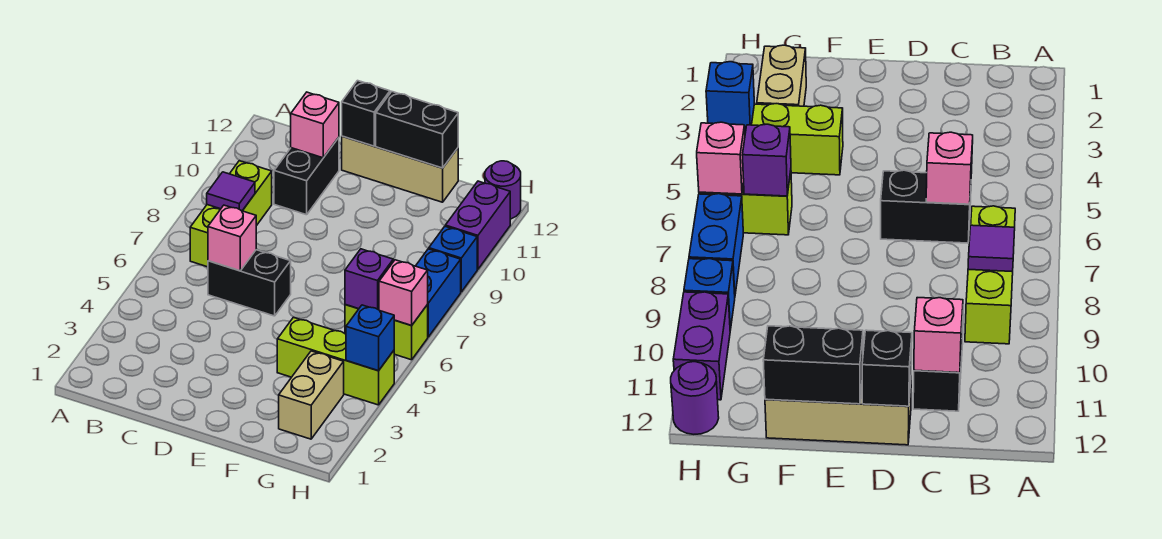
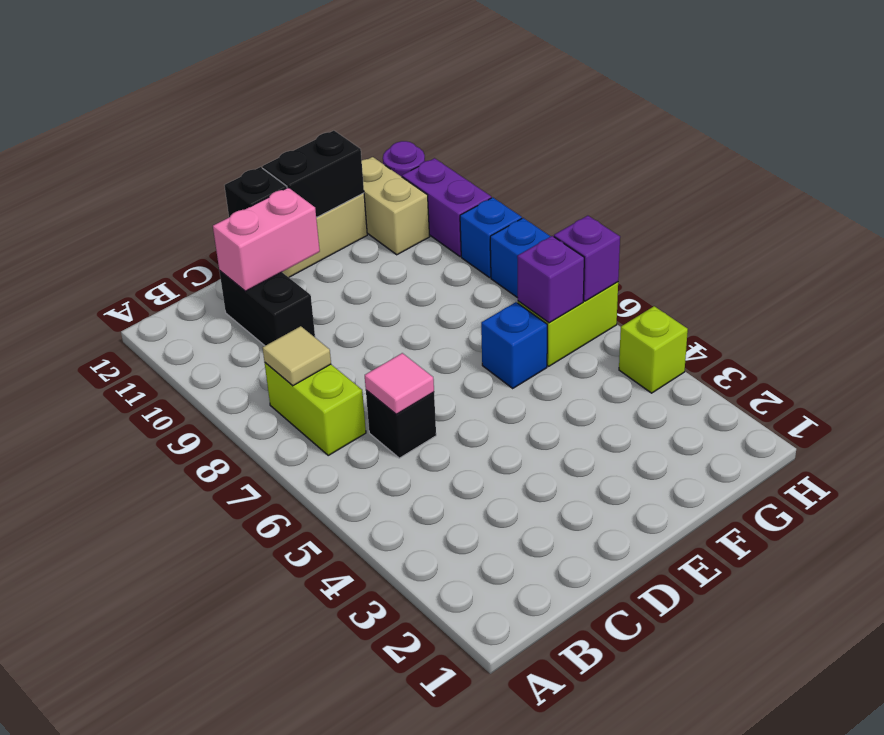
lime brick B7:B9 level 1 -> lime brick B7:B8 level 1
purple tile B8 level 2 -> tan tile B8 level 2
black brick C6:D6 level 1 -> black brick C6 level 1
pink brick C6 level 2 -> pink tile C6 level 2
pink brick C11 level 2 -> pink brick C11:D11 level 2
lime brick F4:H4 level 1 -> lime brick H4 level 1
tan brick G2:G3 level 1 -> tan brick G11:G12 level 1
blue brick H4 level 2 -> blue brick F6 level 1
pink brick H6 level 2 -> purple brick H6 level 2

